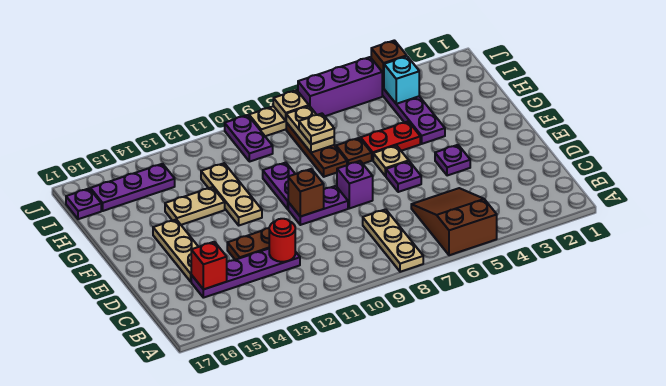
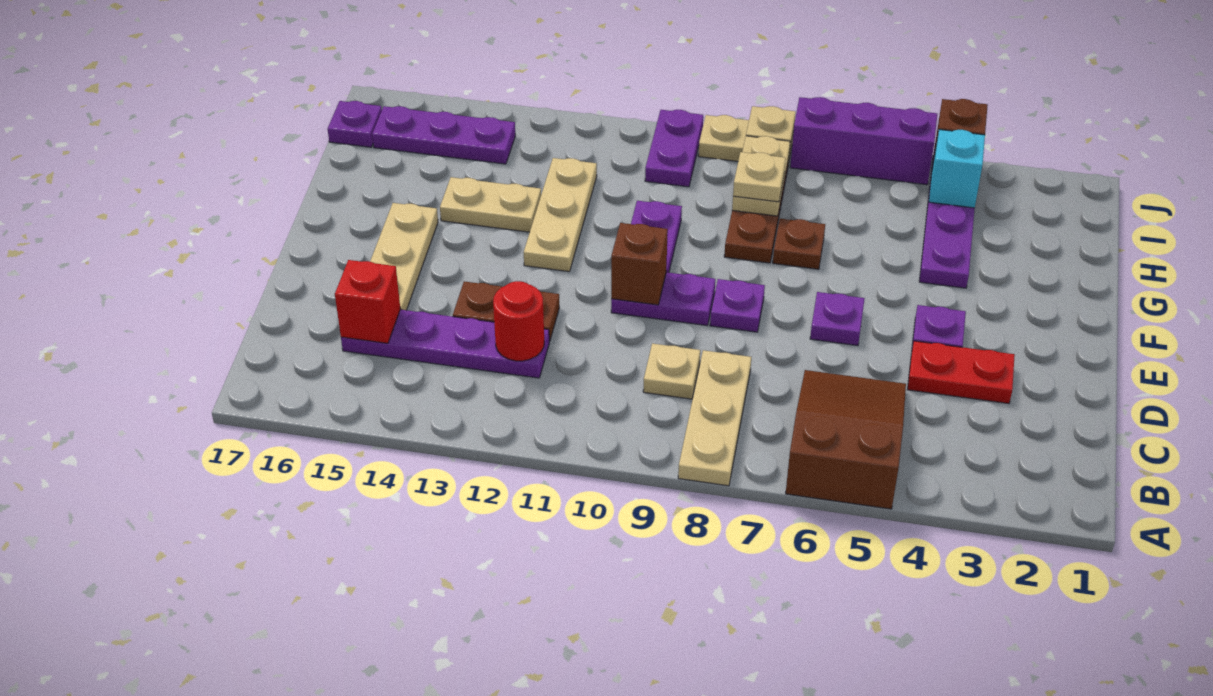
purple brick E8 level 1 -> purple plate E8 level 1
tan plate F6 level 1 -> tan plate C9 level 1
red plate G5:G6 level 1 -> red plate D3:D4 level 1

